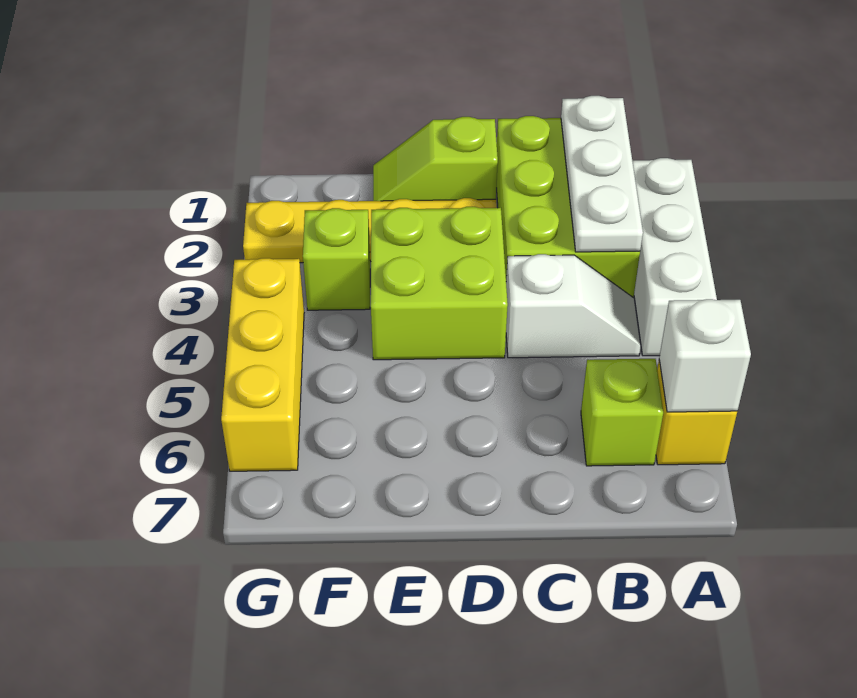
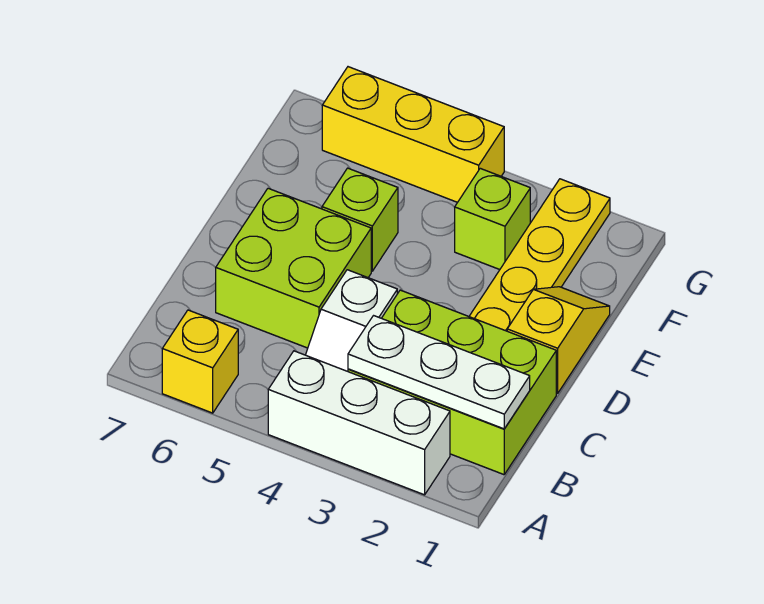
white brick A6 level 2 -> none
lime brick B6 level 1 -> lime brick E5 level 1
lime slope D1:E1 level 1 top D -> yellow slope D1:E1 level 1 top D
lime brick D3:E4 level 1 -> lime brick C5:D6 level 1

